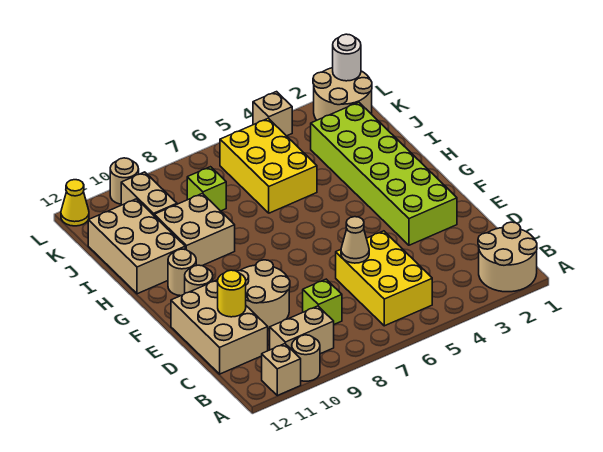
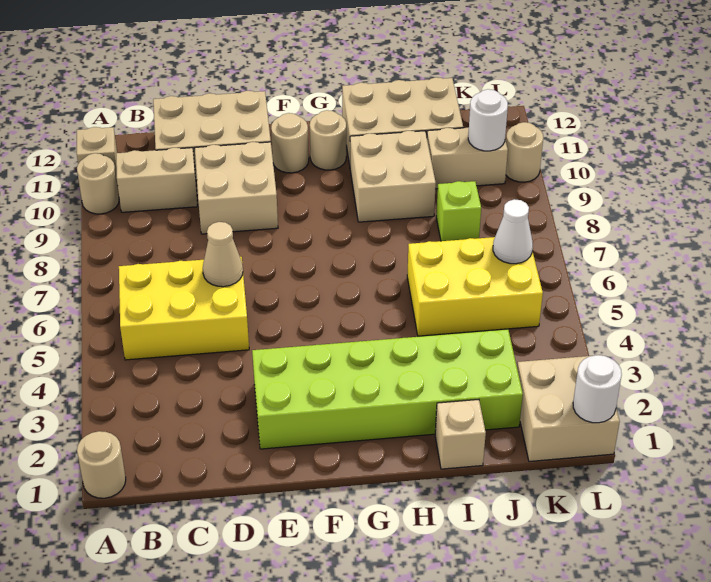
tan round brick A1:B2 level 1 -> tan round brick A1 level 1
tan brick B9:B10 level 1 -> tan brick B10:C10 level 1
lime brick C8 level 1 -> none
tan round brick D9:E10 level 1 -> tan brick D9:E10 level 1
yellow round brick D11 level 2 -> none
tan round brick K1:L2 level 1 -> tan brick K1:L2 level 1
none -> white cone K6 level 2
none -> white round brick K10 level 2
tan brick L4 level 1 -> tan brick I1 level 1
yellow cone L12 level 1 -> none

